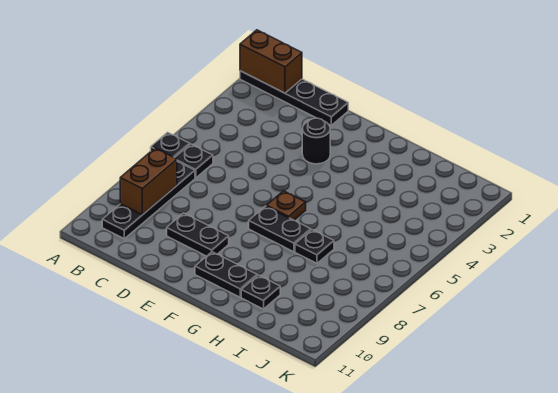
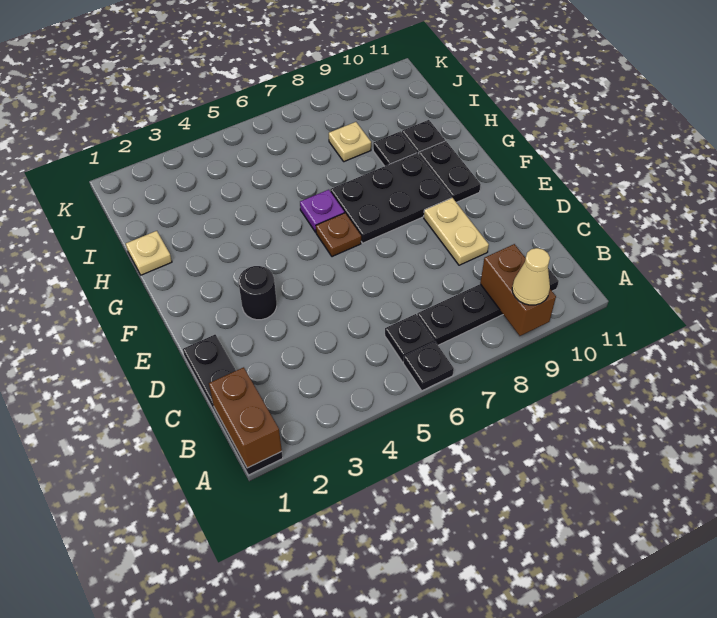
none -> tan cone A9 level 3
brown brick B8:B9 level 2 -> brown brick A9:B9 level 2
black plate D9:E9 level 1 -> tan plate D9:E9 level 1
black plate F7:G7 level 1 -> black plate F7:G9 level 1
none -> purple plate G6 level 1
none -> tan plate H1 level 1
black plate H7 level 1 -> black plate H9 level 1
none -> tan plate I8 level 1

